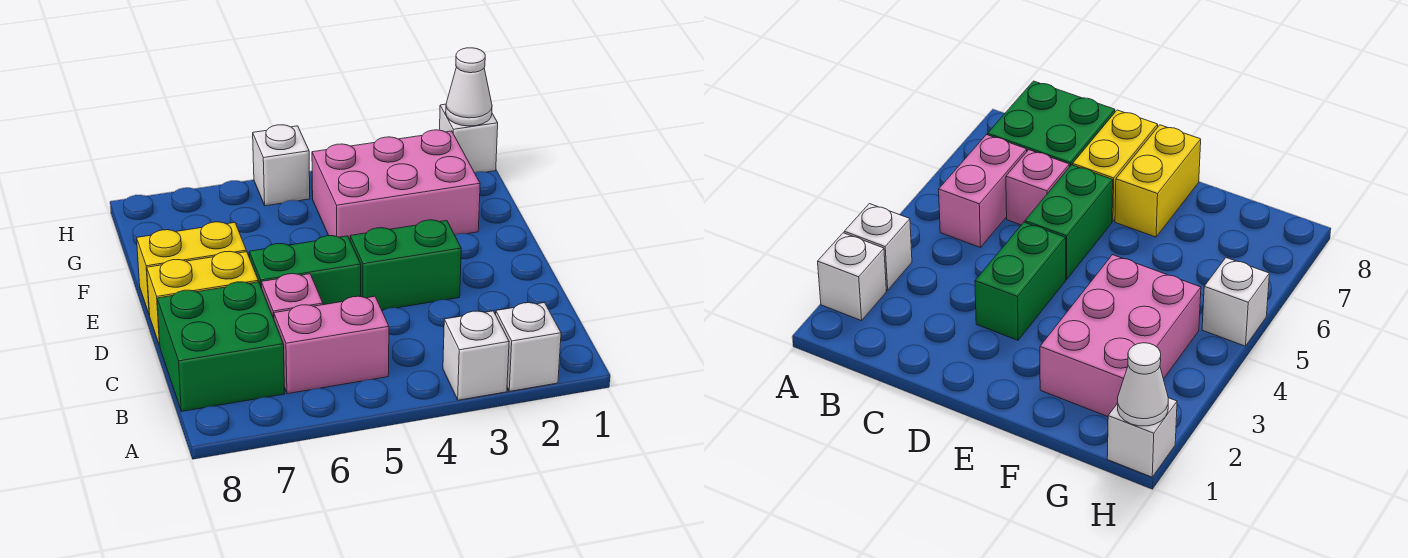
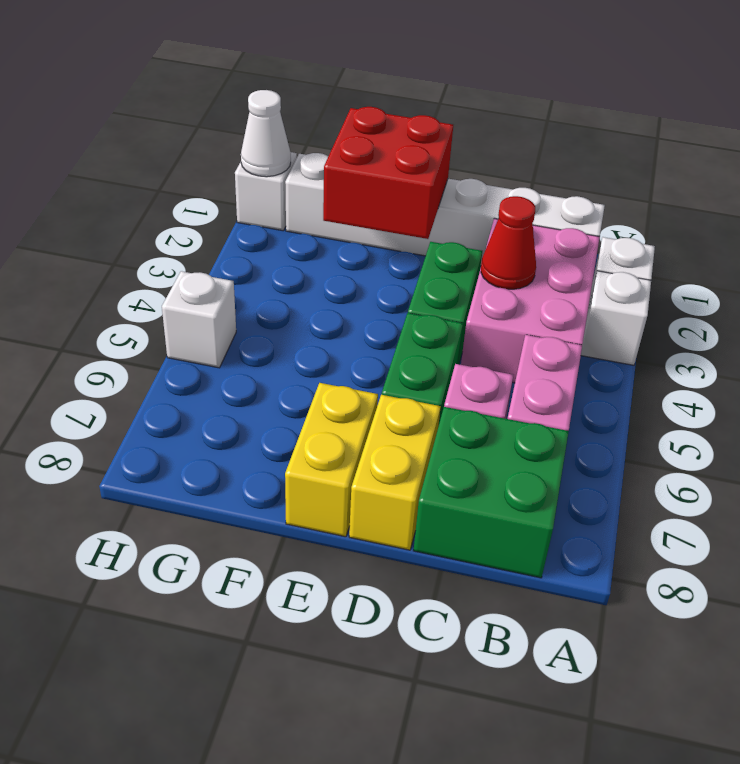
none -> white brick B1:G1 level 1
none -> red cone C3 level 2
none -> red brick E1:F2 level 2
pink brick F2:G4 level 1 -> pink brick B2:C4 level 1

